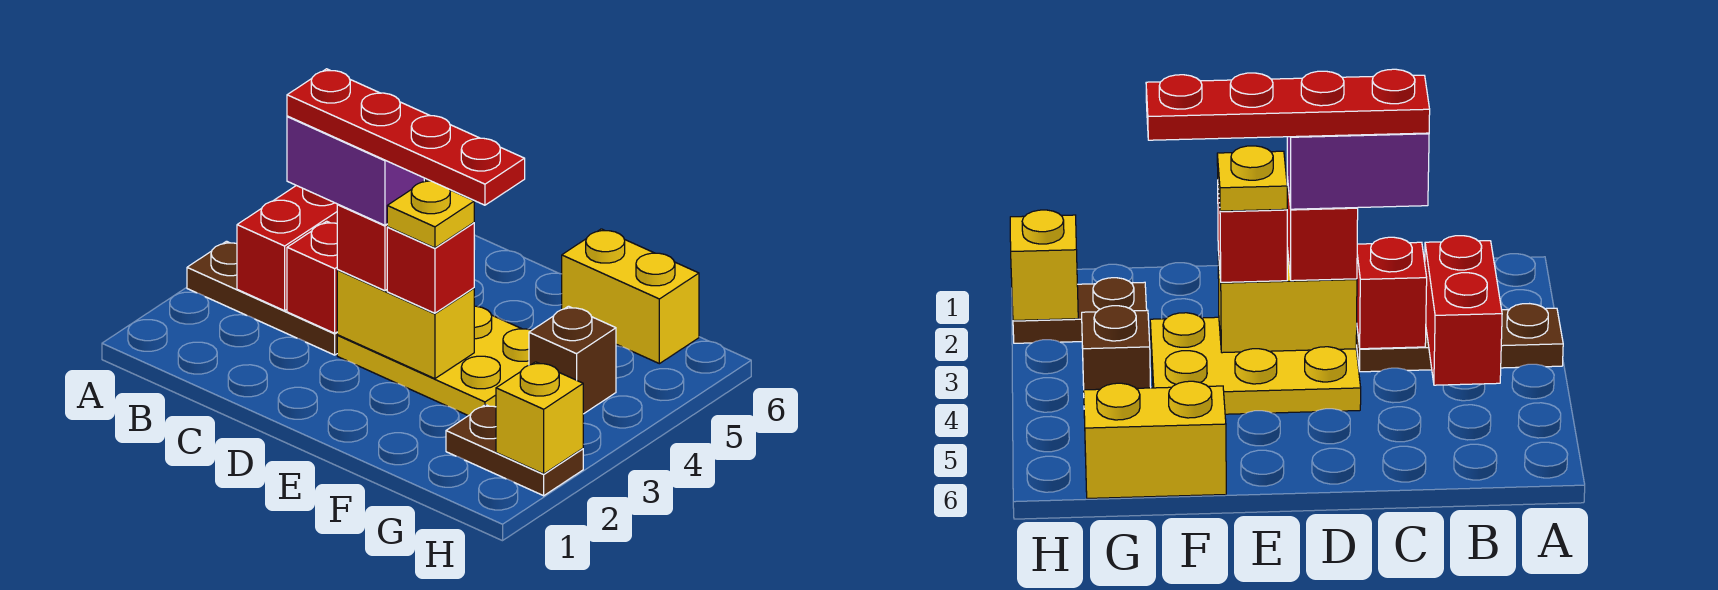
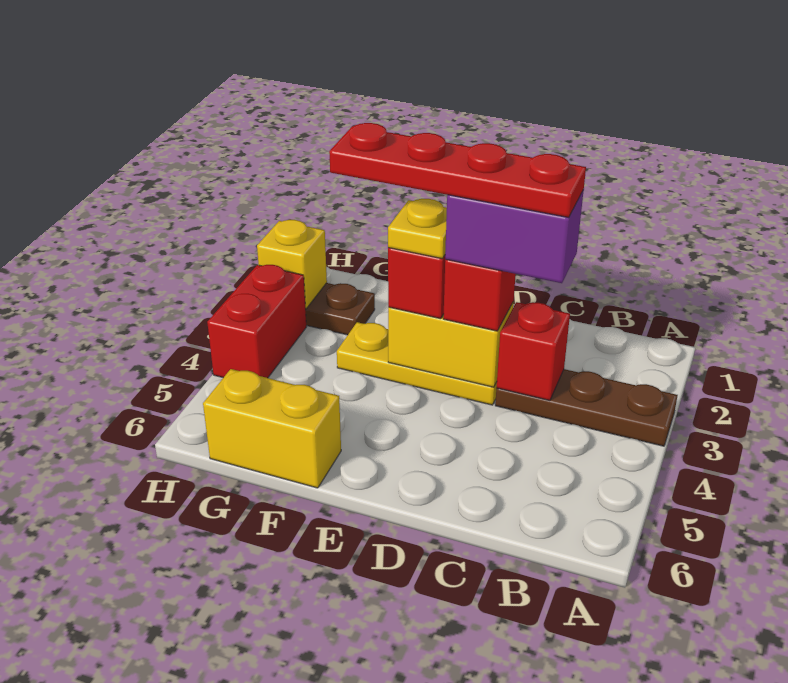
red brick B3:B4 level 2 -> red brick H3:H4 level 1
yellow plate D3:F4 level 1 -> yellow plate D3:F3 level 1
brown brick G4 level 1 -> none

